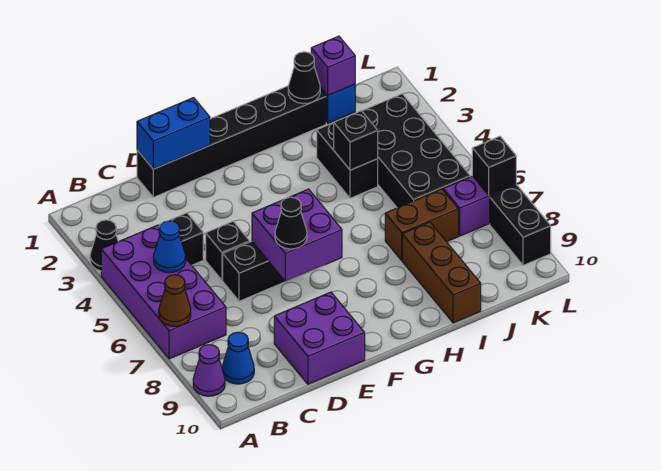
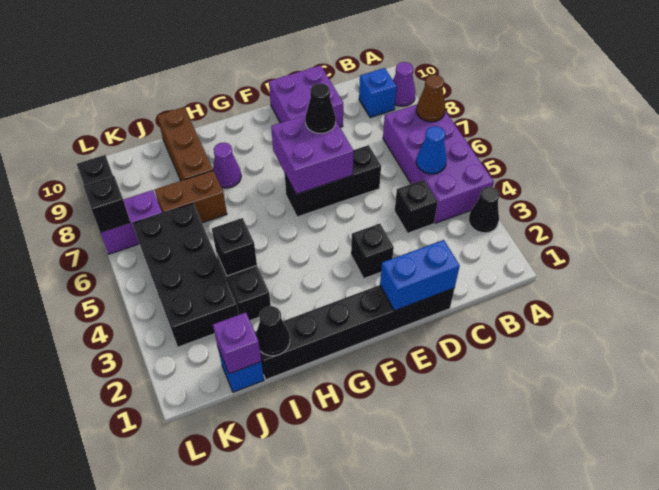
blue cone B9 level 1 -> blue brick B9 level 1
black brick D5 level 1 -> black brick E3 level 1
none -> purple cone H8 level 1

